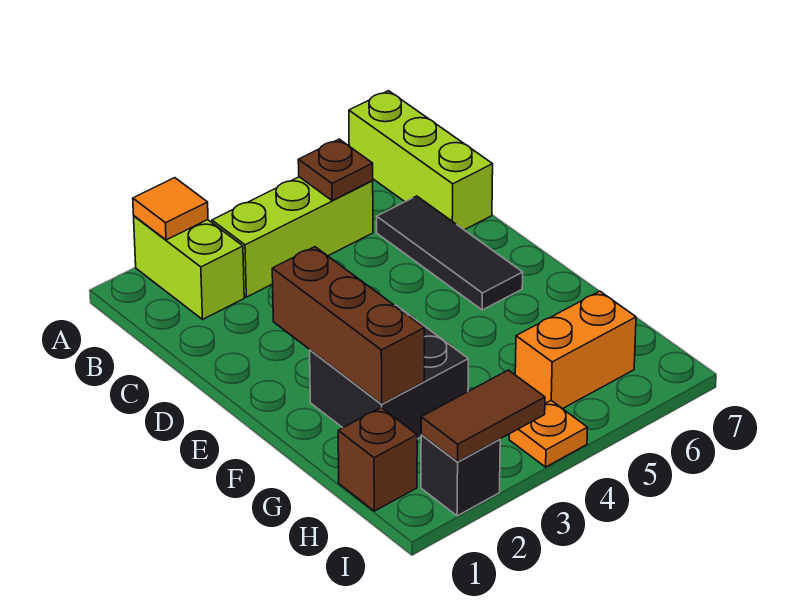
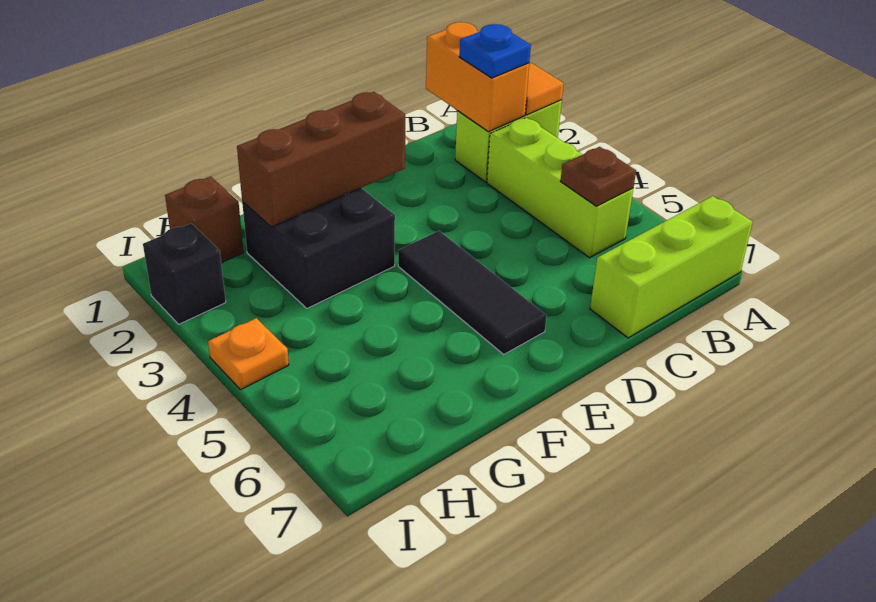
none -> blue plate B2 level 3
black tile C6:E6 level 1 -> black tile E4:E6 level 1
orange brick H5:H6 level 1 -> orange brick B1:B2 level 2
brown tile I2:I3 level 2 -> none

